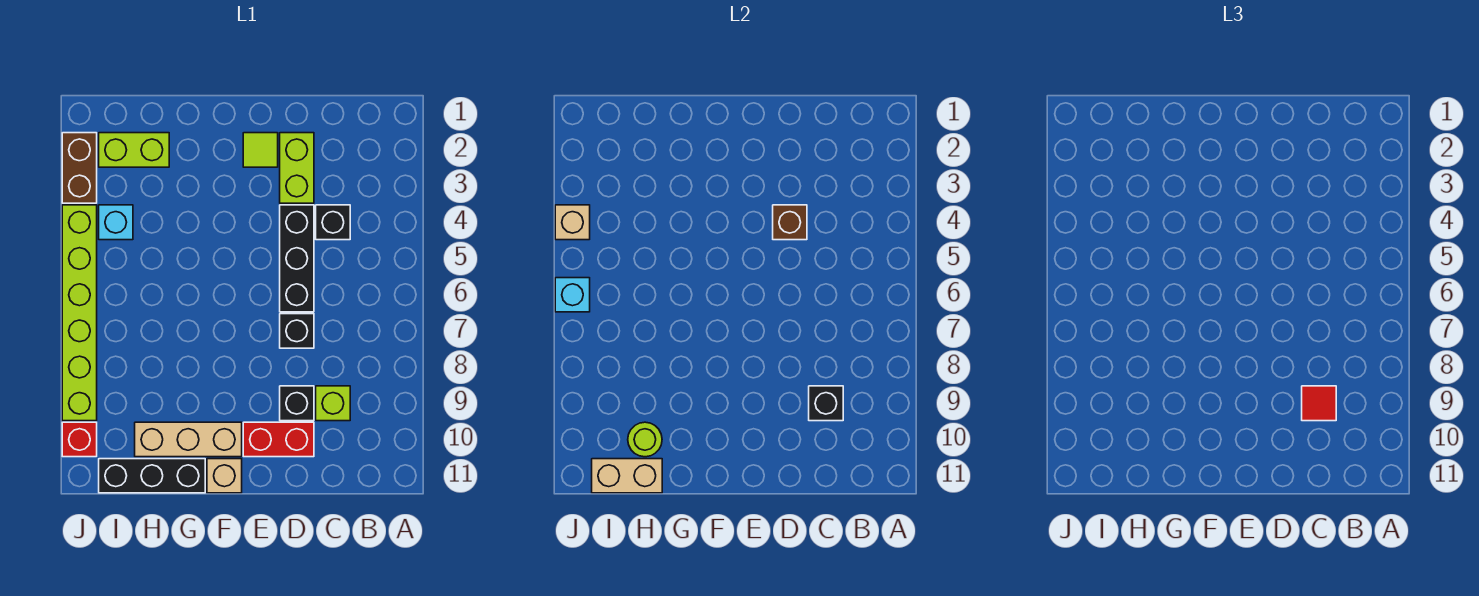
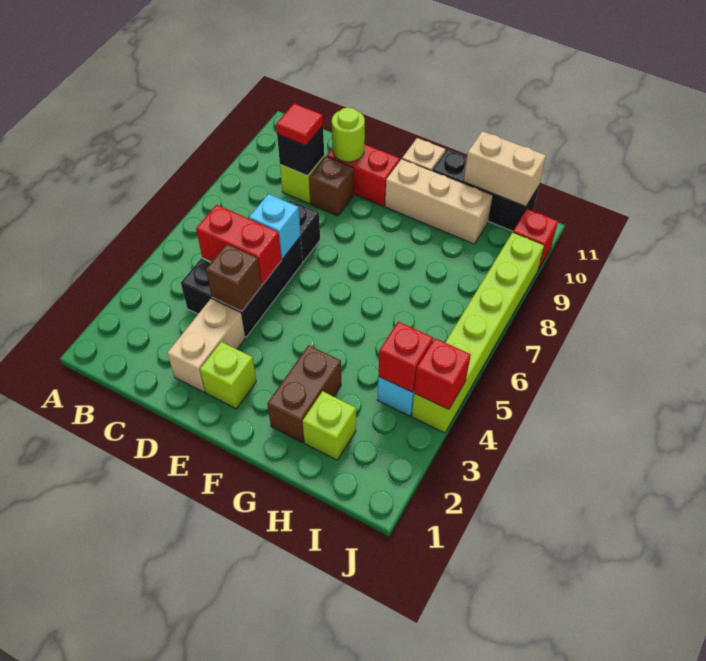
none -> red brick C5:D5 level 2
lime brick D2:D3 level 1 -> tan brick D2:D3 level 1
black brick D9 level 1 -> brown brick D9 level 1
lime tile E2 level 1 -> lime brick E2 level 1
lime brick H2:I2 level 1 -> lime brick H2 level 1
lime round brick H10 level 2 -> lime round brick D10 level 2
none -> red brick I4 level 2
brown brick J2:J3 level 1 -> brown brick G2:G3 level 1
tan brick J4 level 2 -> red brick J4 level 2
cyan brick J6 level 2 -> cyan brick D6 level 2

